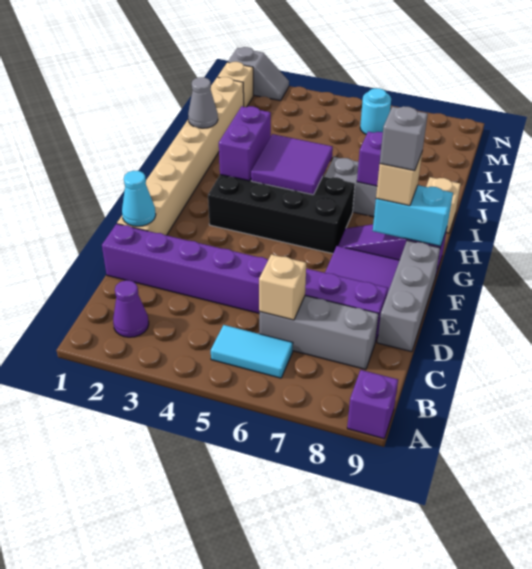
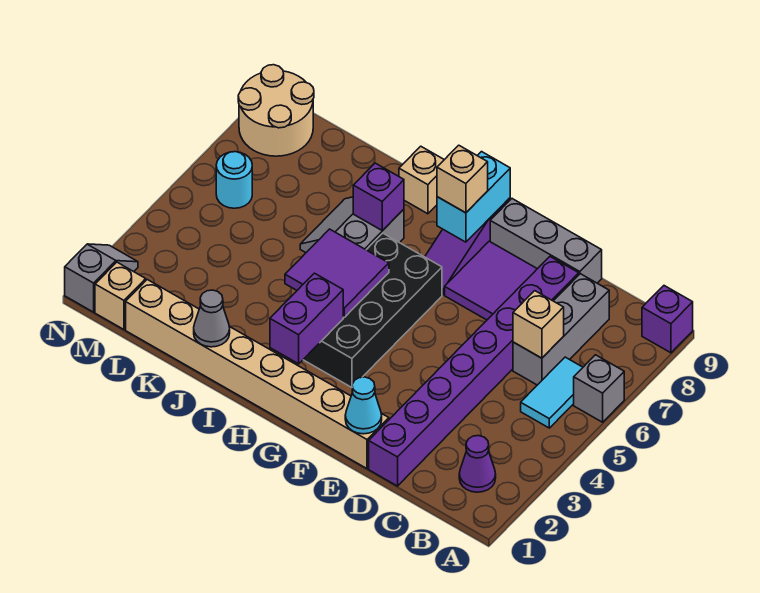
grey brick G8 level 4 -> grey brick A6 level 1
purple brick H3:I3 level 2 -> purple brick H2:H3 level 2
none -> tan round brick M8:N9 level 1

